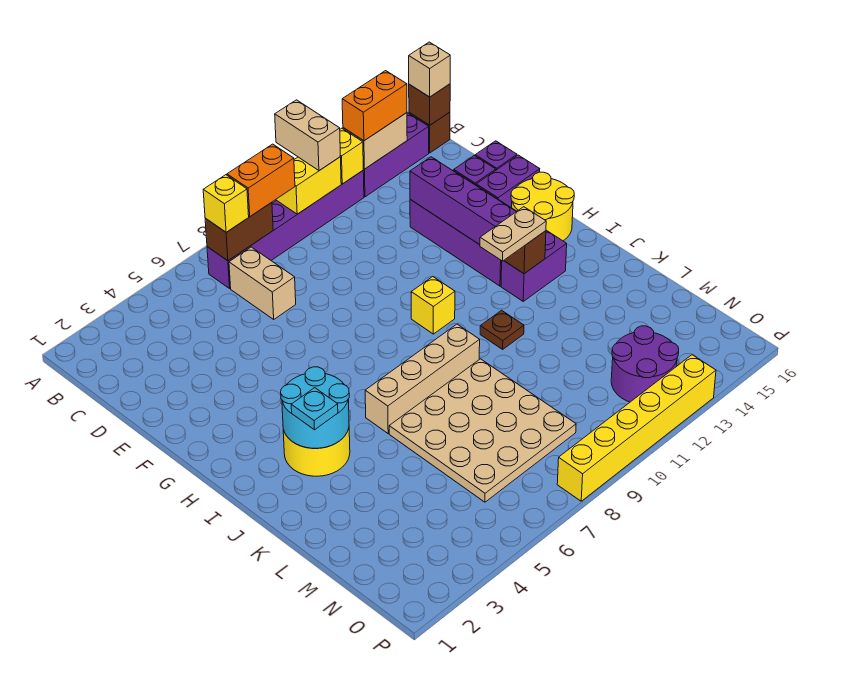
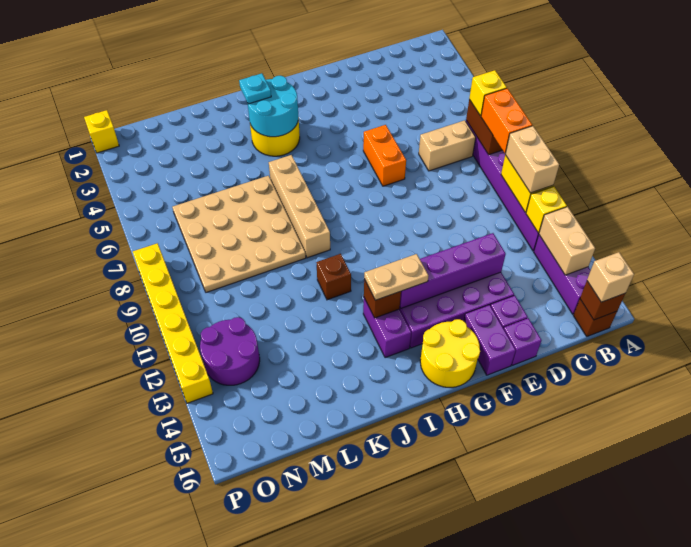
tan brick A11:B11 level 3 -> tan brick B10:B11 level 3
orange brick B13:B14 level 3 -> orange brick F6:F7 level 1
yellow brick H10 level 1 -> yellow brick P1 level 1
tan plate I12:I13 level 3 -> tan plate H13:I13 level 3
brown plate J11 level 1 -> brown brick J11 level 1

